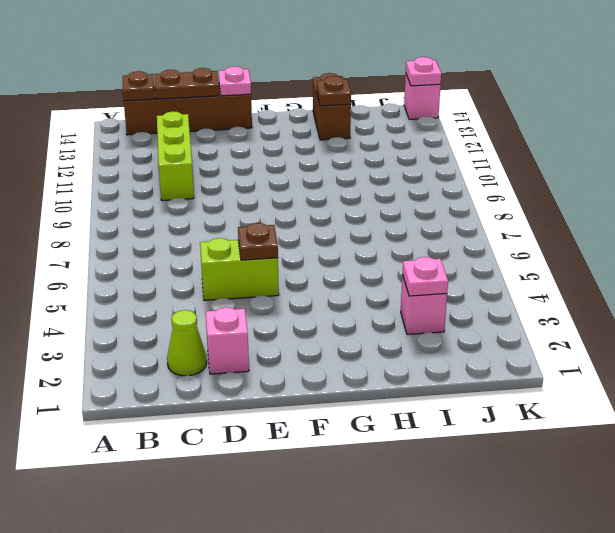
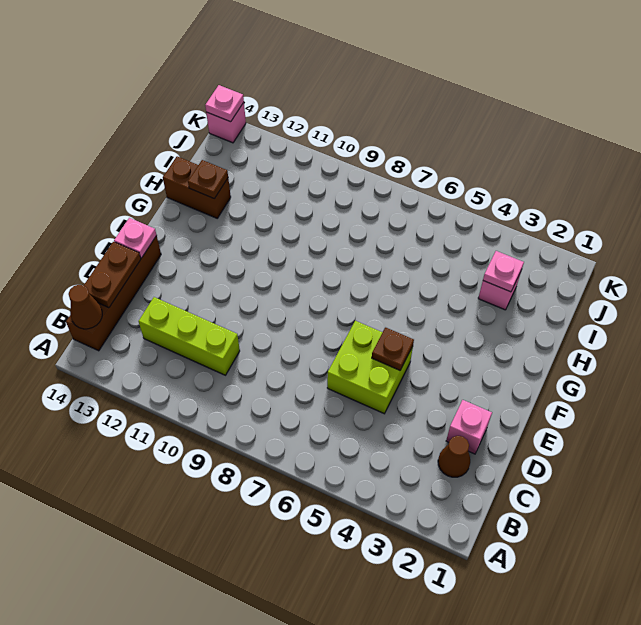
brown plate B14 level 2 -> brown cone B14 level 2
lime cone C2 level 1 -> brown cone C2 level 1
lime brick D5:E5 level 1 -> lime brick D5:E6 level 1

